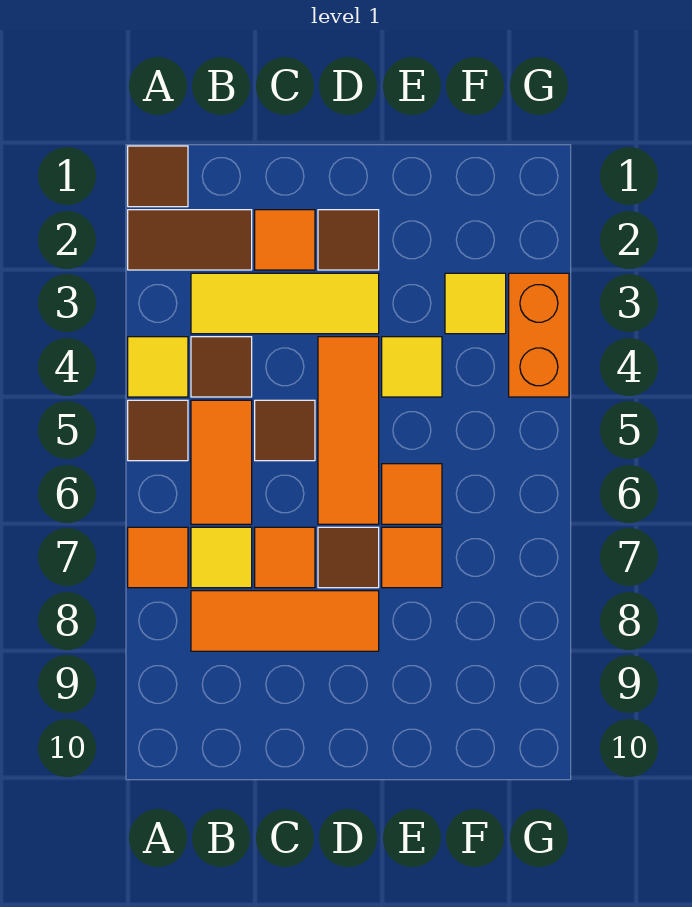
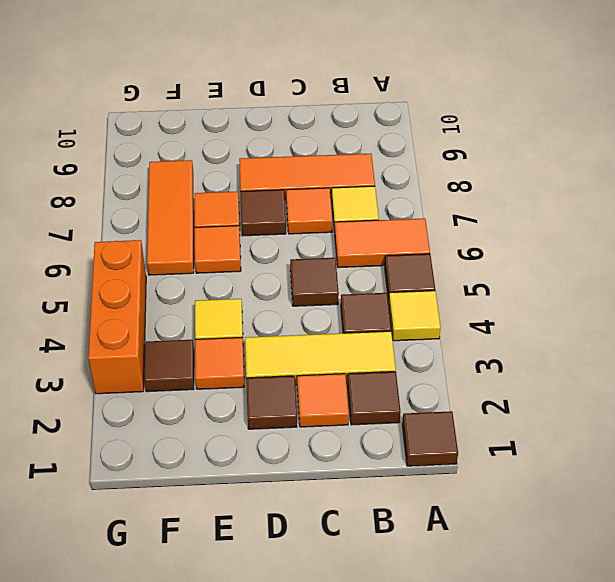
brown tile A2:B2 level 1 -> brown tile B2 level 1
orange tile A7 level 1 -> orange tile E3 level 1
orange tile B5:B6 level 1 -> orange tile A6:B6 level 1
orange tile D4:D6 level 1 -> orange tile F6:F8 level 1
yellow tile F3 level 1 -> brown tile F3 level 1
orange brick G3:G4 level 1 -> orange brick G3:G5 level 1

